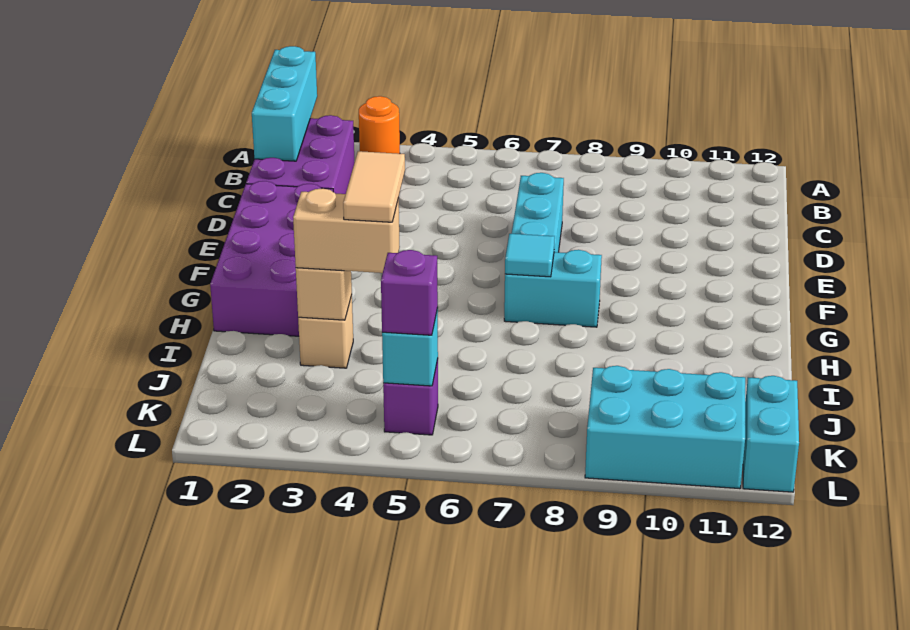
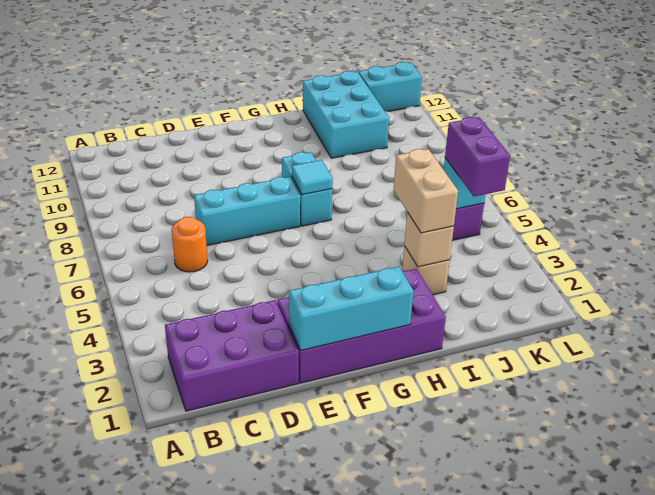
cyan brick A1:C1 level 2 -> cyan brick E1:G1 level 2
orange round brick A3 level 1 -> orange round brick C6 level 1
tan tile H4:I4 level 4 -> none
purple brick K5 level 3 -> purple brick K4:K5 level 3
cyan brick K9:L11 level 1 -> cyan brick I10:J12 level 1

